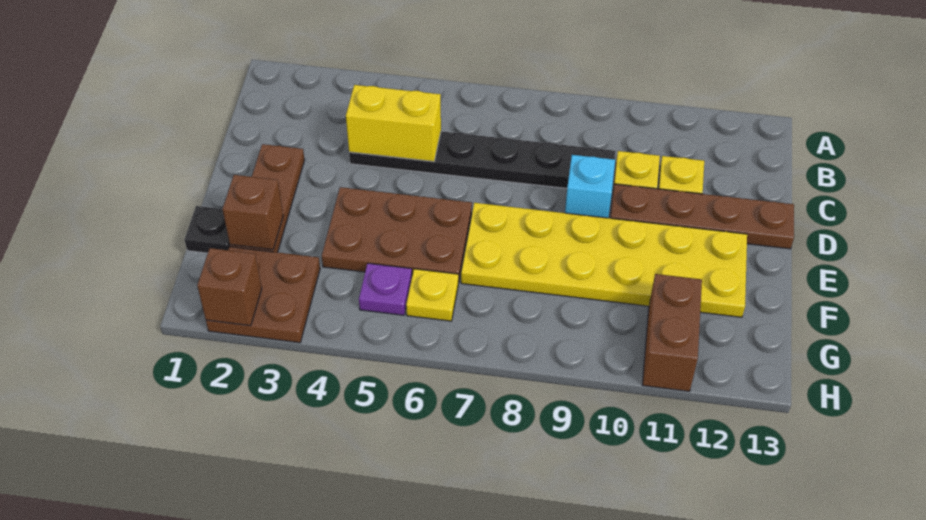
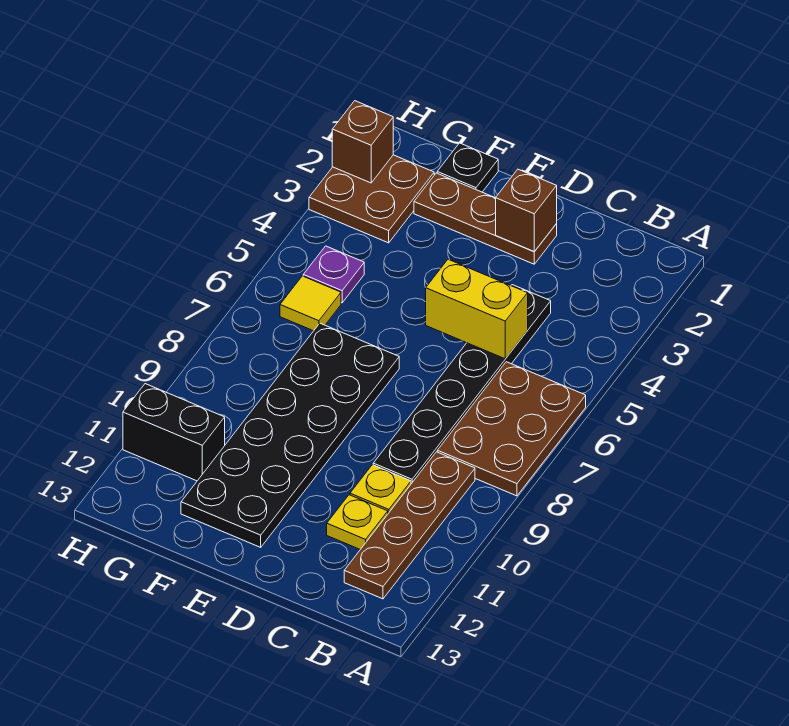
yellow brick C4:C5 level 2 -> yellow brick C5:D5 level 2
cyan brick D9 level 1 -> none
brown plate D10:D13 level 1 -> brown plate B9:B12 level 1
brown plate E4:F6 level 1 -> brown plate A6:B8 level 1
yellow plate E7:F12 level 1 -> black plate E7:F12 level 1
brown brick F2 level 2 -> brown brick D2 level 2
yellow plate G6 level 1 -> yellow tile G6 level 1
brown brick G11:H11 level 1 -> black brick G11:H11 level 1

